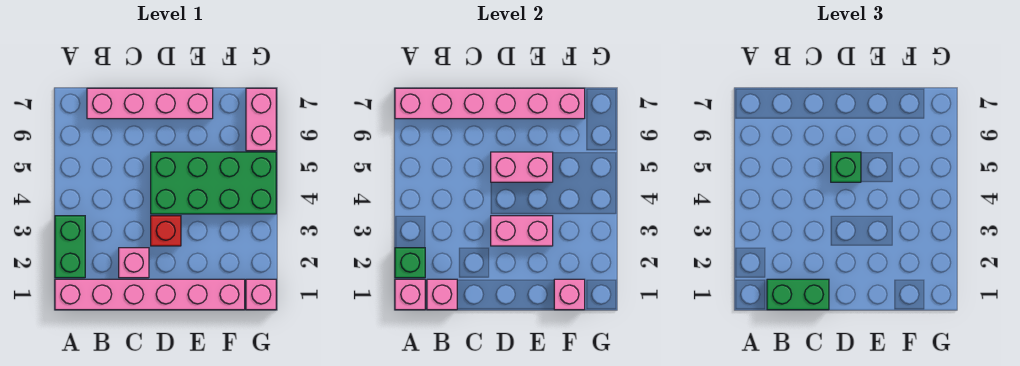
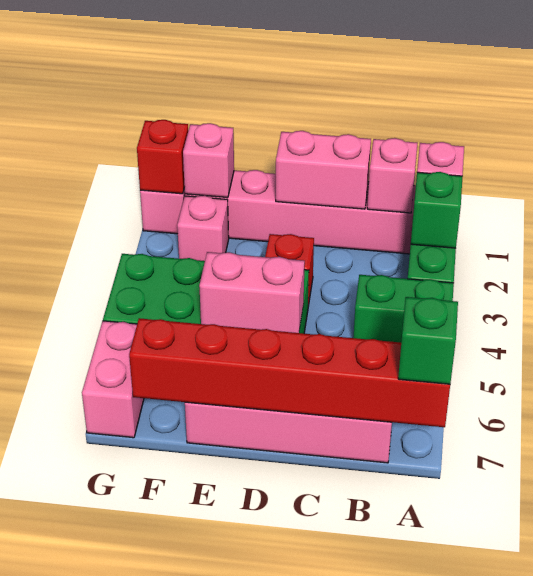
pink brick A7:F7 level 2 -> red brick A7:F7 level 2
green brick B1:C1 level 3 -> green brick A4:B4 level 1
pink brick C2 level 1 -> pink brick F2 level 1
pink brick D3:E3 level 2 -> pink brick C1:D1 level 2
green brick D5 level 3 -> green brick A7 level 3
none -> red brick G1 level 2

